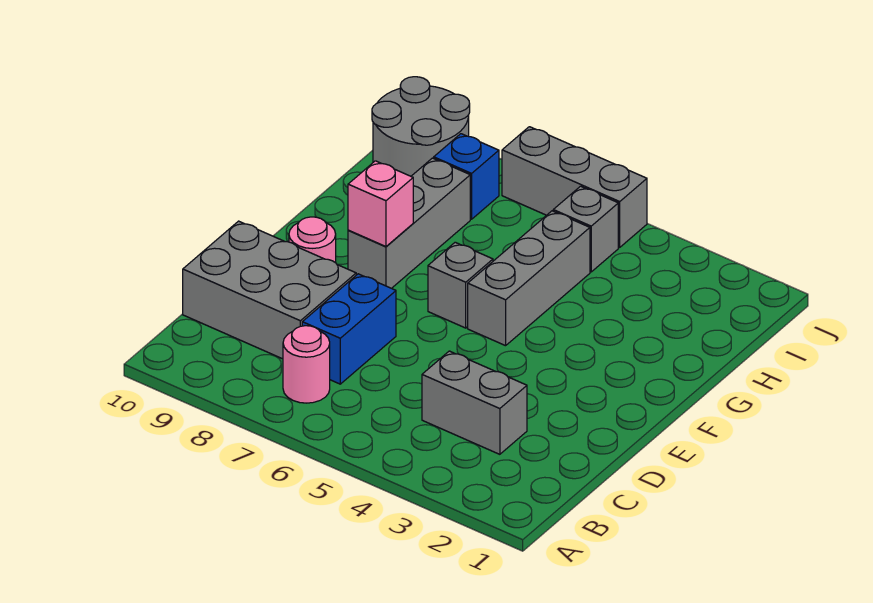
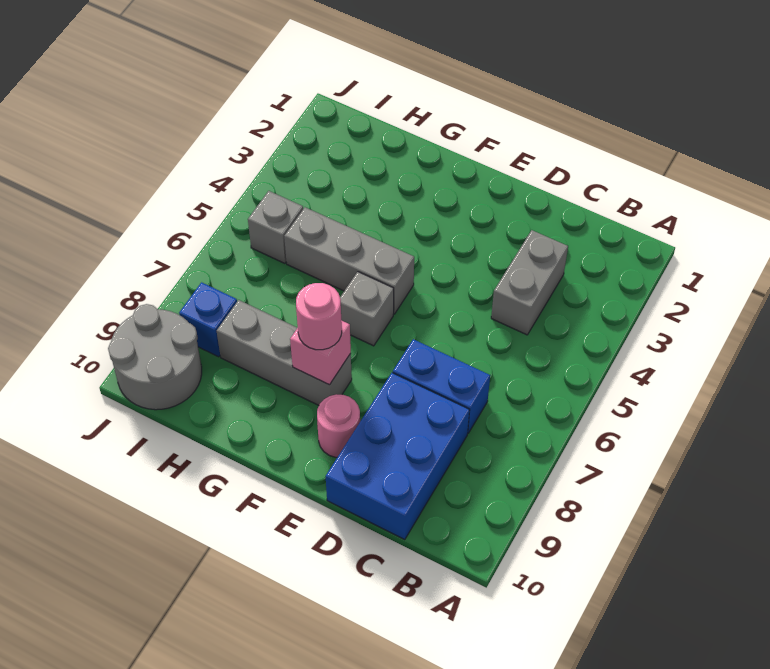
pink round brick B7 level 1 -> pink round brick F8 level 3
grey brick C8:D10 level 1 -> blue brick C8:D10 level 1
grey brick J5:J7 level 1 -> none

